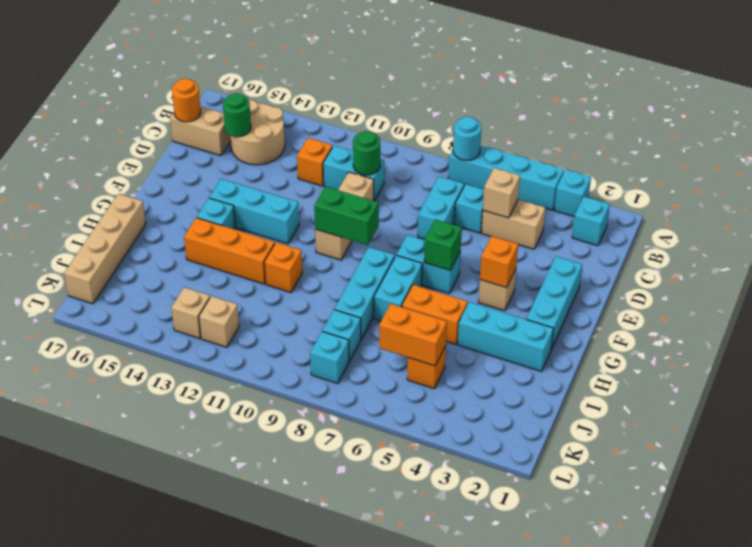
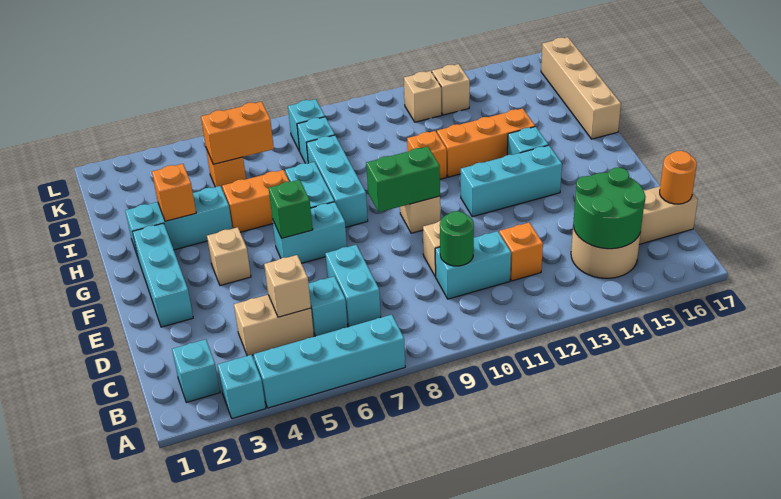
cyan round brick A7 level 2 -> none
green round brick C15 level 2 -> green round brick B14:C15 level 2
orange brick F4 level 2 -> orange brick H3 level 2

